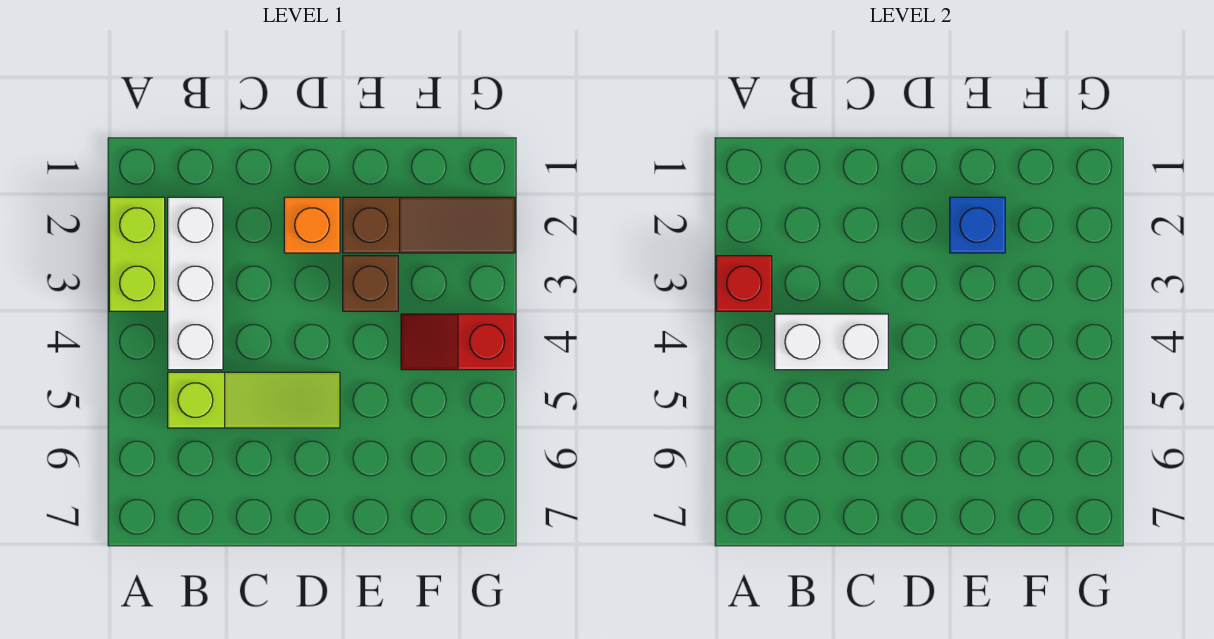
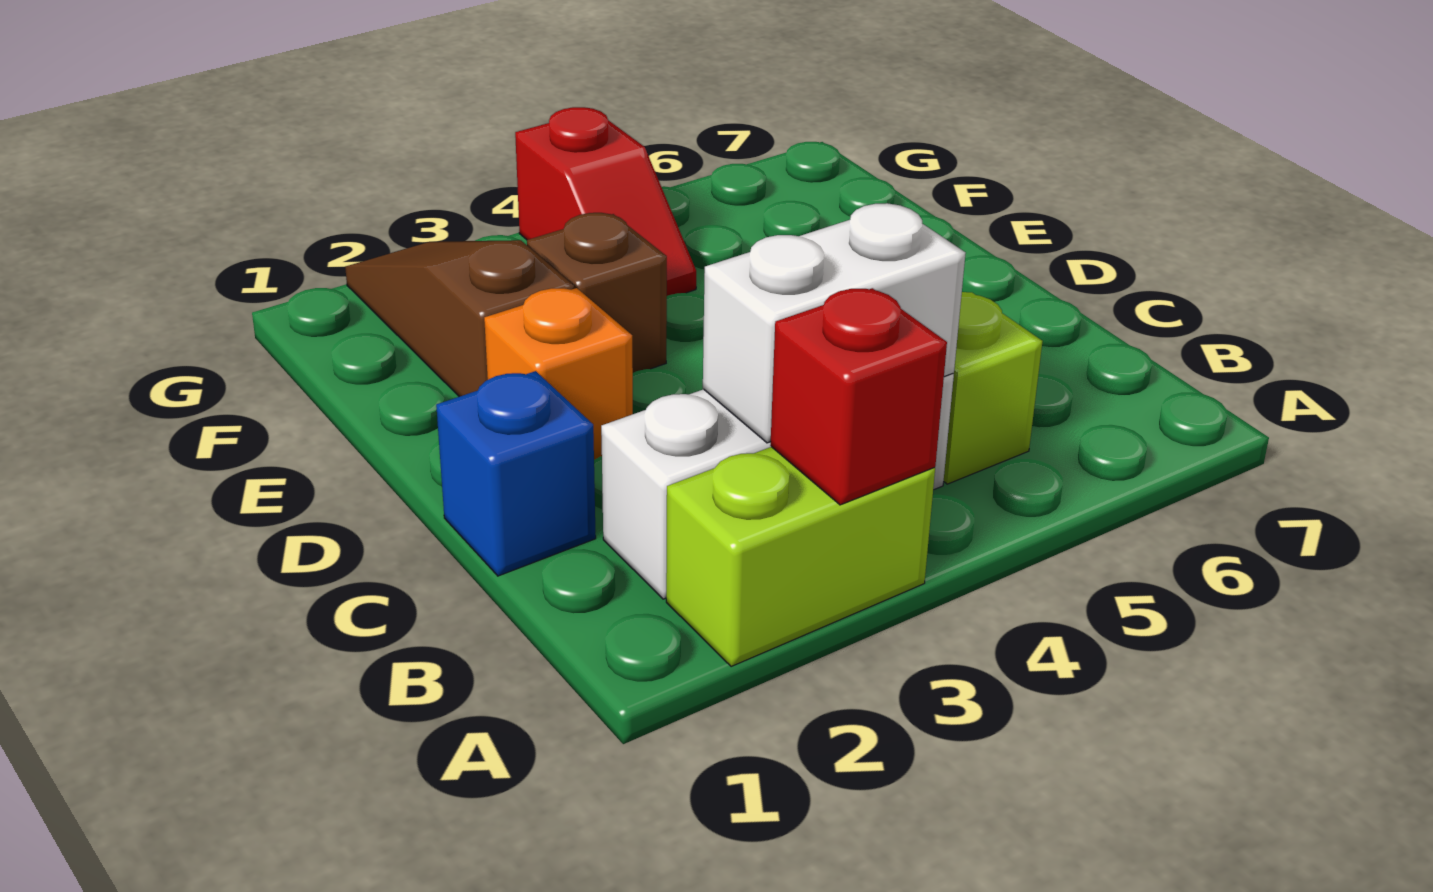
white brick B4:C4 level 2 -> white brick B3:B4 level 2
blue brick E2 level 2 -> blue brick C1 level 1

